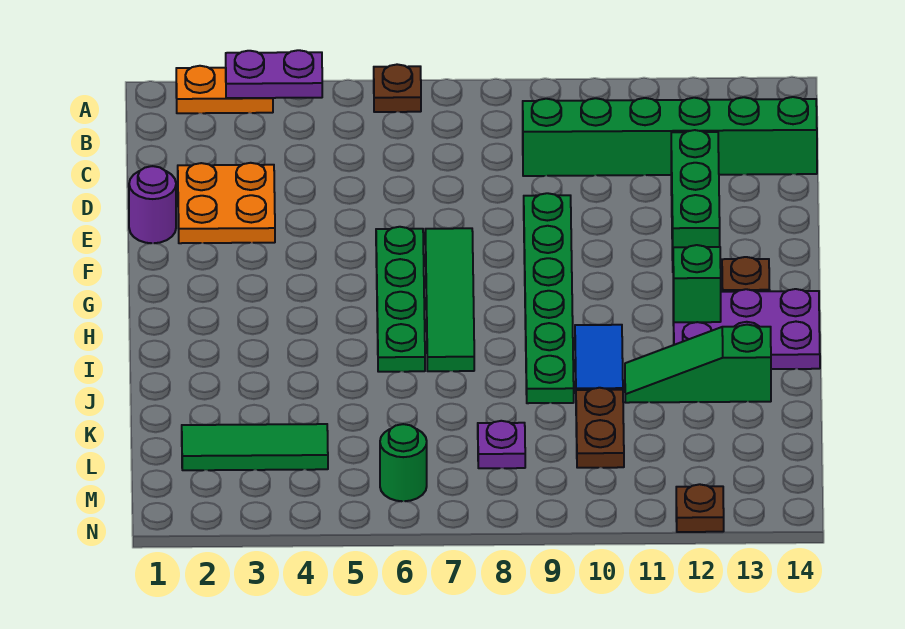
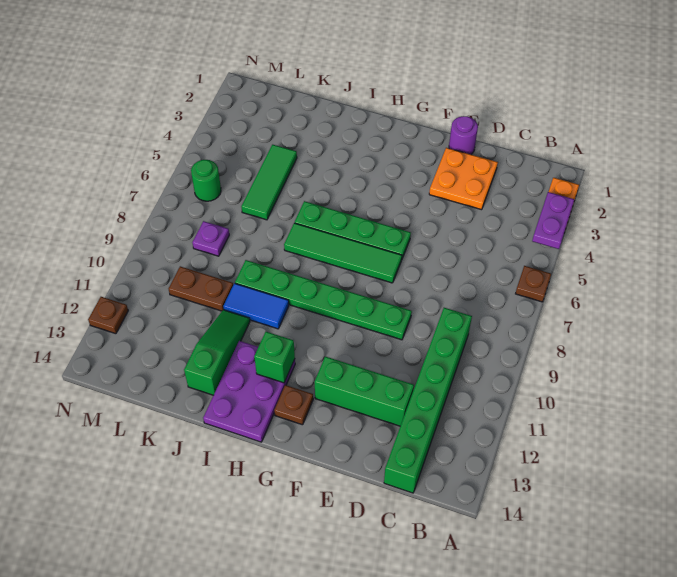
green tile L2:L4 level 1 -> green tile K4:K6 level 1

